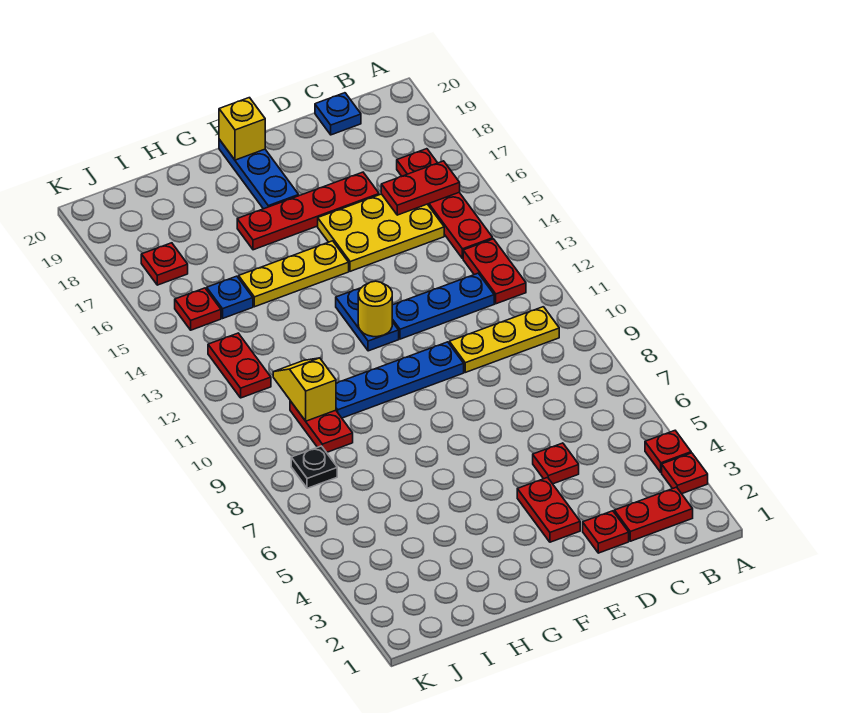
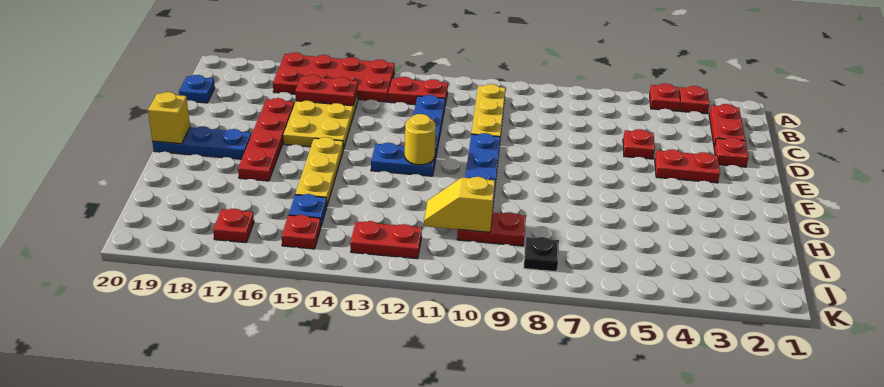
red plate B14:B17 level 1 -> red plate A14:B17 level 1
red plate B16:C16 level 2 -> red plate C15:C16 level 2

